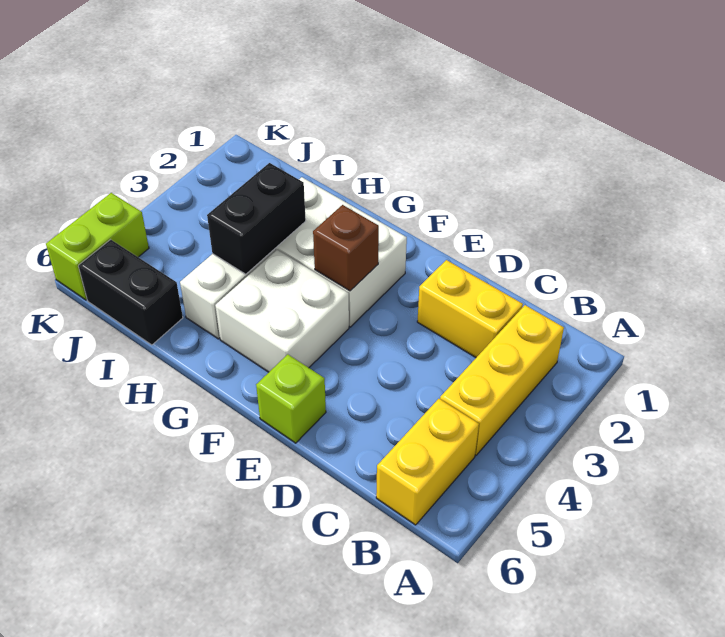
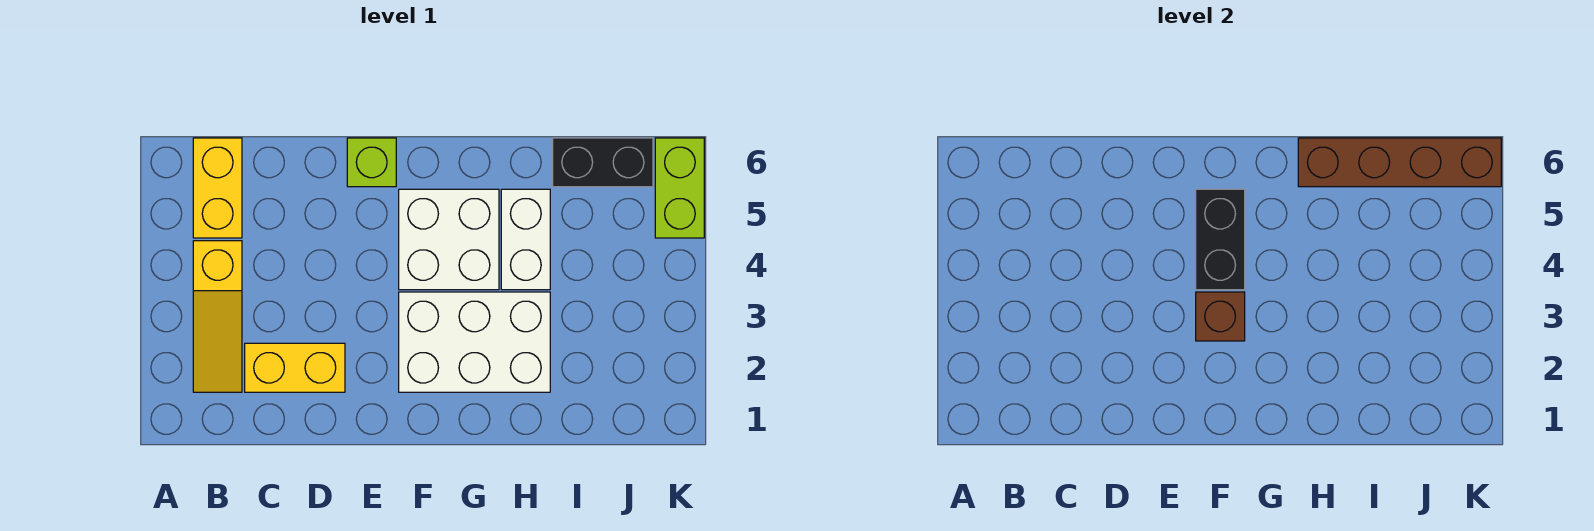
yellow brick B2:B4 level 1 -> yellow slope B2:B4 level 1 top 4
black brick H3:H4 level 2 -> black brick F4:F5 level 2
none -> brown brick H6:K6 level 2

